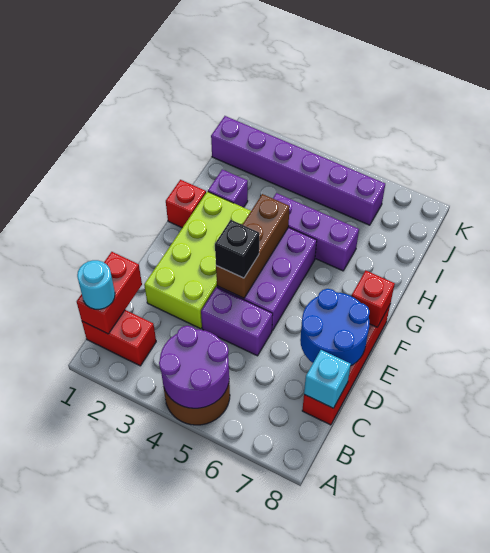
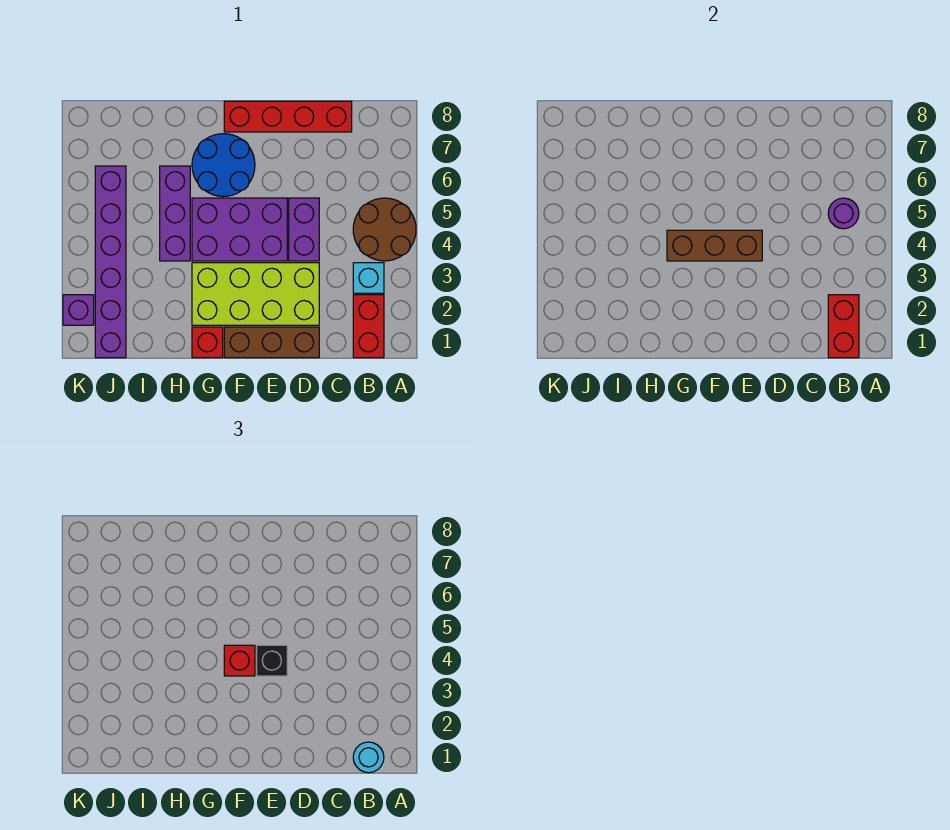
purple round brick A4:B5 level 2 -> purple round brick B5 level 2
red brick B1:C1 level 2 -> red brick B1:B2 level 2
cyan brick C8 level 2 -> cyan brick B3 level 1
none -> brown brick D1:F1 level 1
blue round brick D7:E8 level 2 -> blue round brick F6:G7 level 1
red brick F8 level 2 -> red brick F4 level 3
purple brick H2 level 1 -> purple brick K2 level 1

